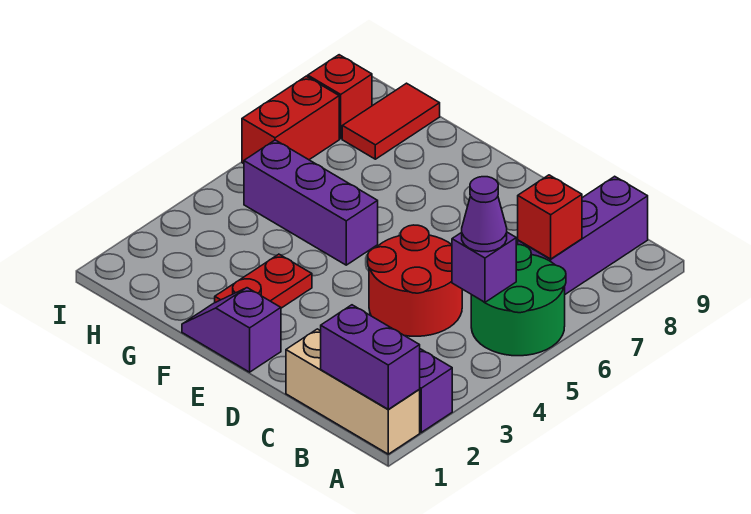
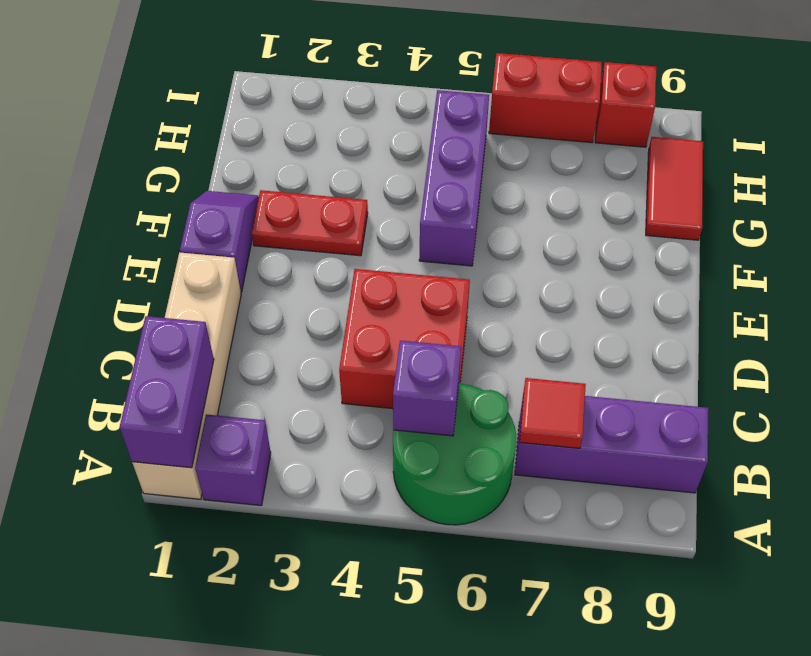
tan brick A1:C1 level 1 -> tan brick A1:D1 level 1
purple cone B5 level 3 -> none
red brick B7 level 2 -> red tile B7 level 2
red round brick C4:D5 level 1 -> red brick C4:D5 level 1
red tile H8:H9 level 1 -> red tile G9:H9 level 1

